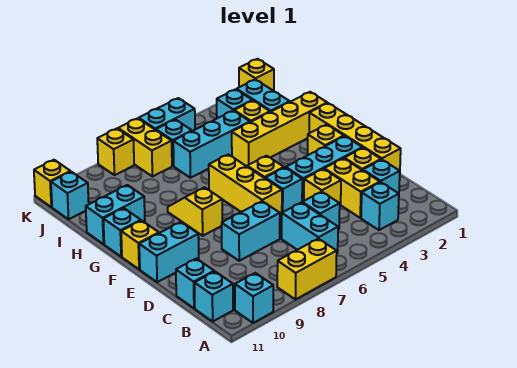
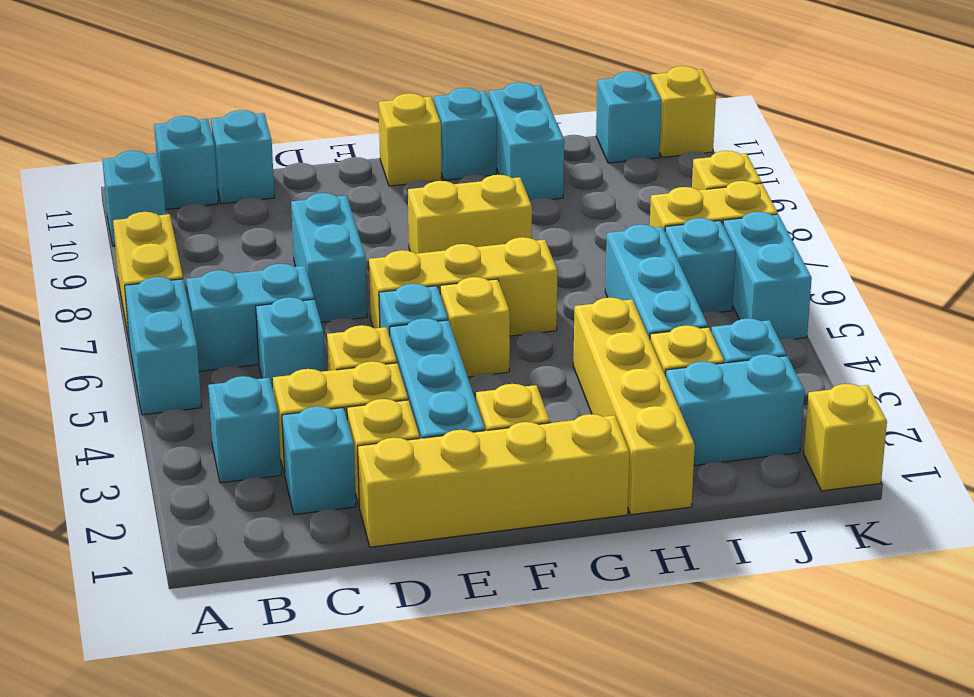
cyan brick E10:E11 level 1 -> cyan brick A5:A6 level 1
yellow slope F8:G8 level 1 top F -> yellow brick F8:G8 level 1

